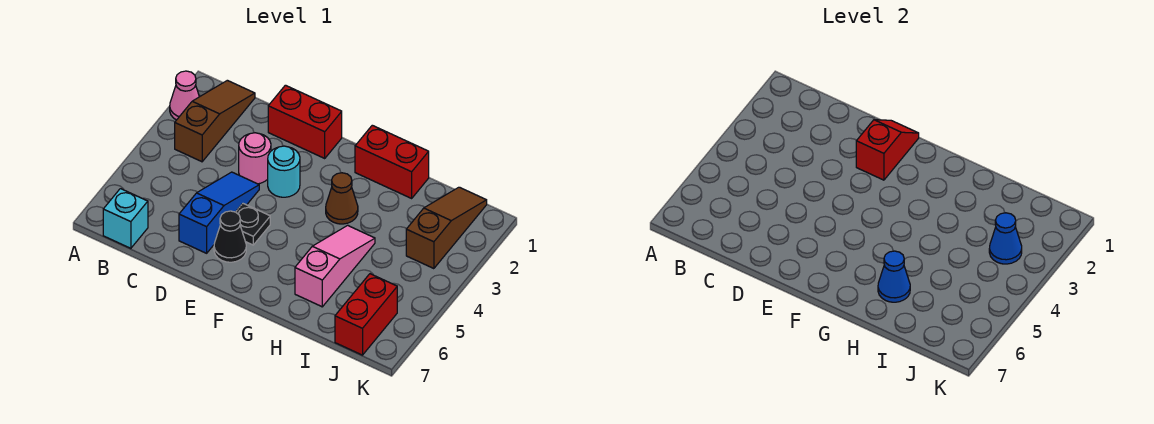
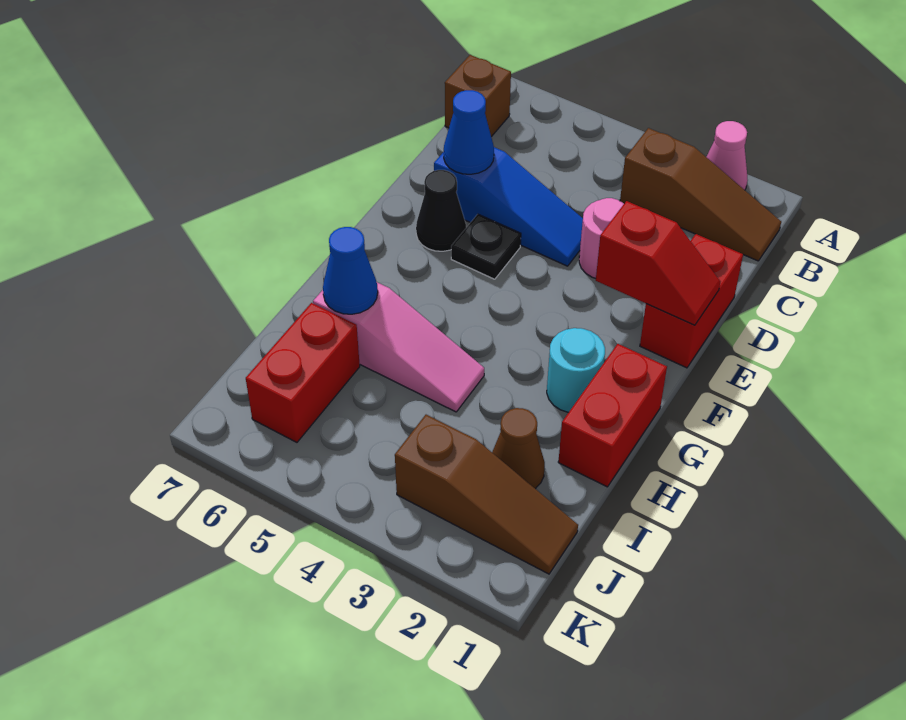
cyan brick B7 level 1 -> brown brick B7 level 1
cyan round brick E3 level 1 -> cyan round brick G2 level 1
brown cone G3 level 1 -> brown cone I2 level 1
blue cone J3 level 2 -> blue cone D6 level 2
red brick J6:J7 level 1 -> red brick I6:J6 level 1

